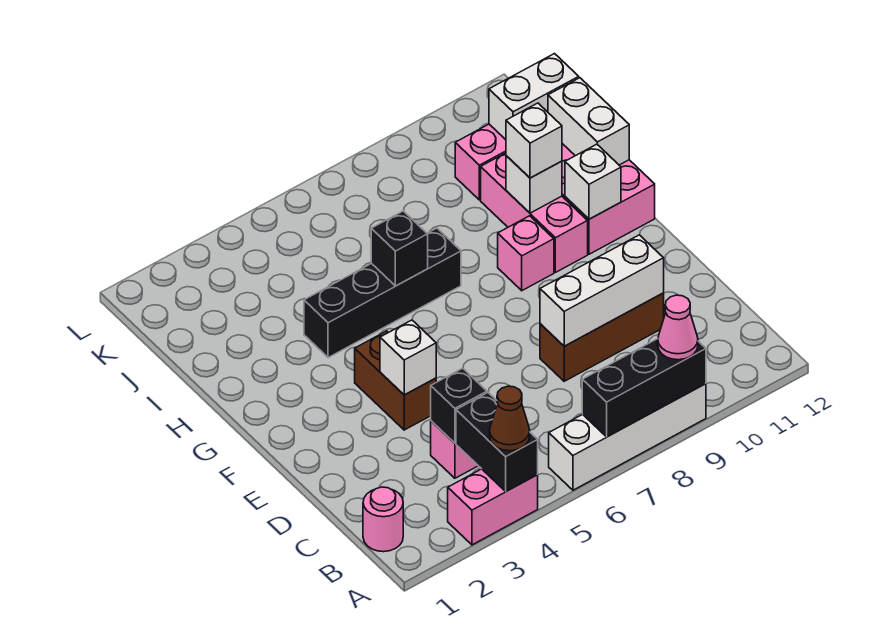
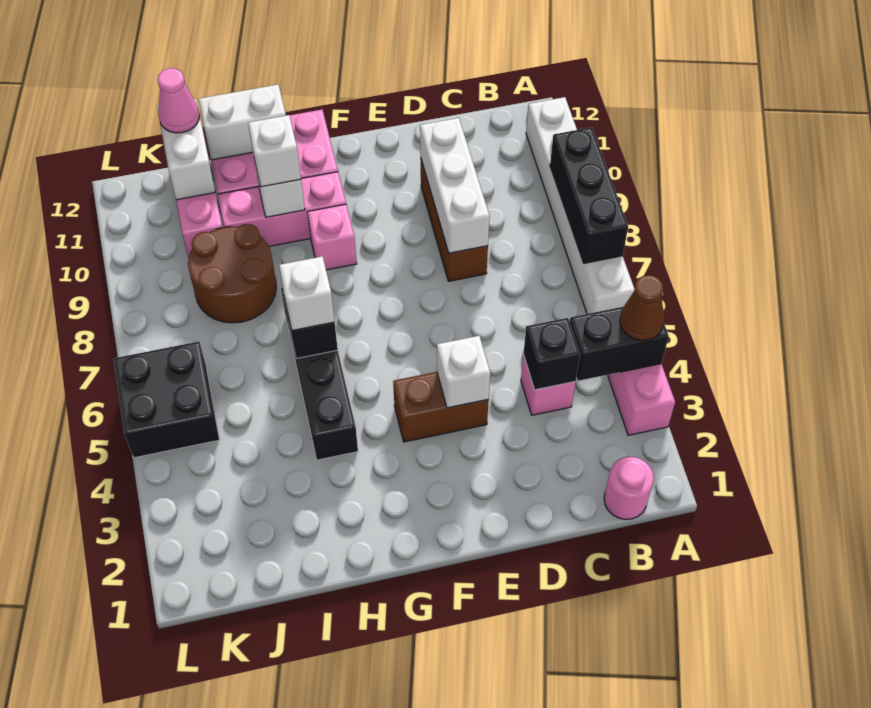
white brick A6:A9 level 1 -> white brick A6:A11 level 1
pink cone A9 level 3 -> pink cone J12 level 3
white brick G11 level 2 -> white brick H6 level 3
none -> brown round brick I8:J9 level 1
none -> black brick K5:L6 level 1

